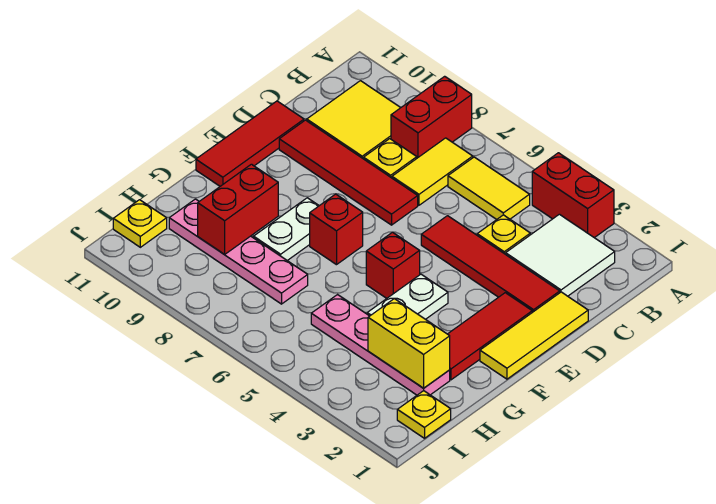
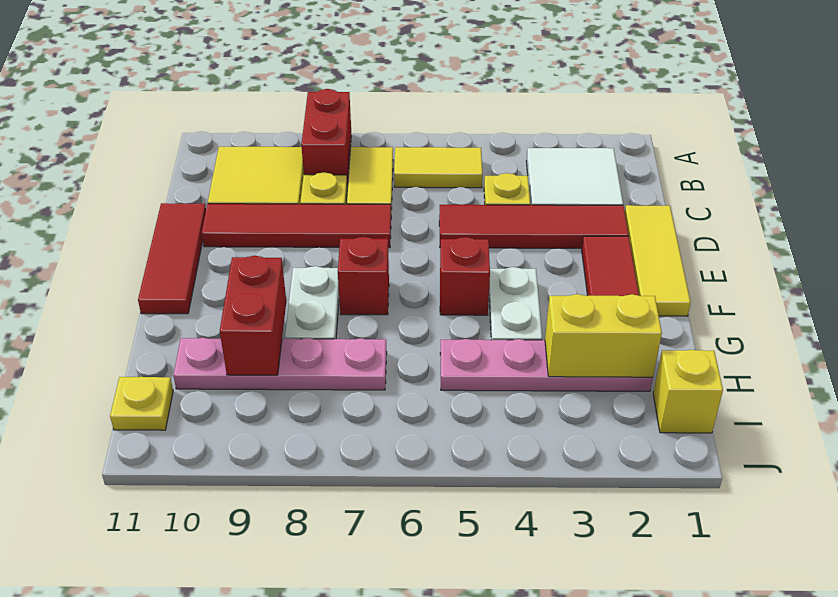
red brick A3:A4 level 1 -> none
yellow plate I1 level 1 -> yellow brick I1 level 1

